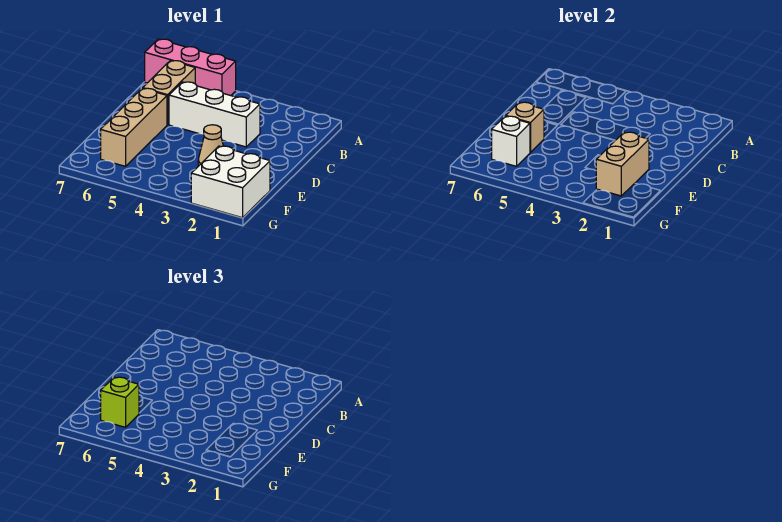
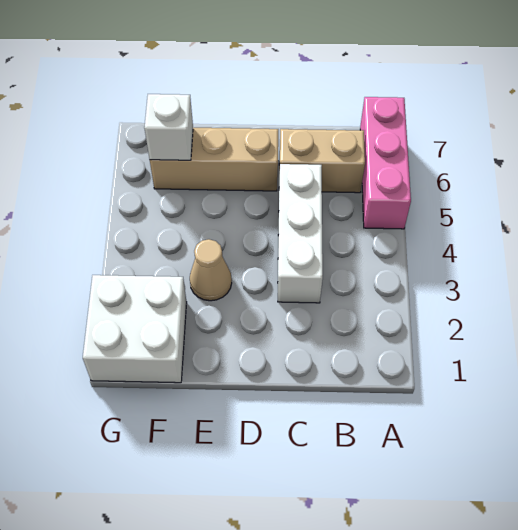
tan brick E2:F2 level 2 -> none
tan brick E6 level 2 -> none
lime brick F6 level 3 -> none

